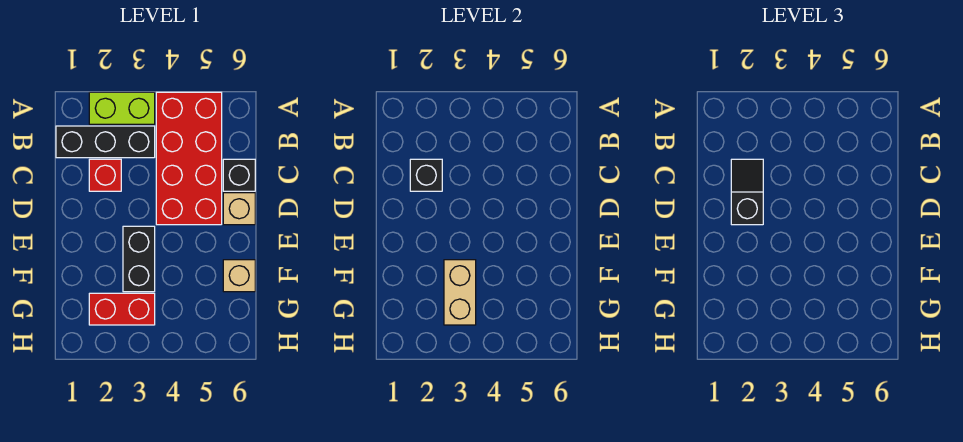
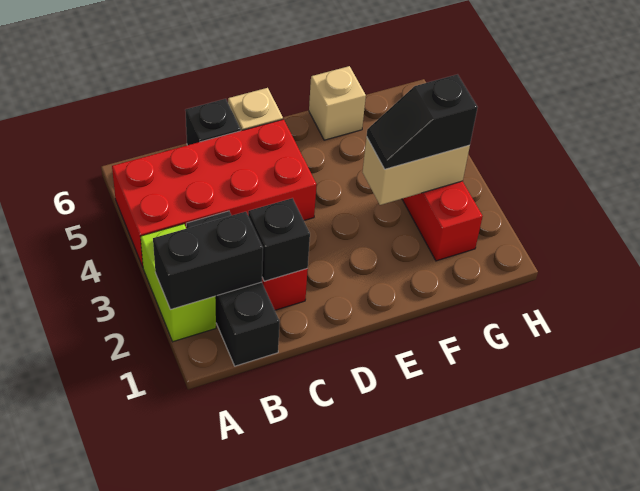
black slope C2:D2 level 3 top D -> black slope F3:G3 level 3 top G
black brick E3:F3 level 1 -> black brick A2:B2 level 2

